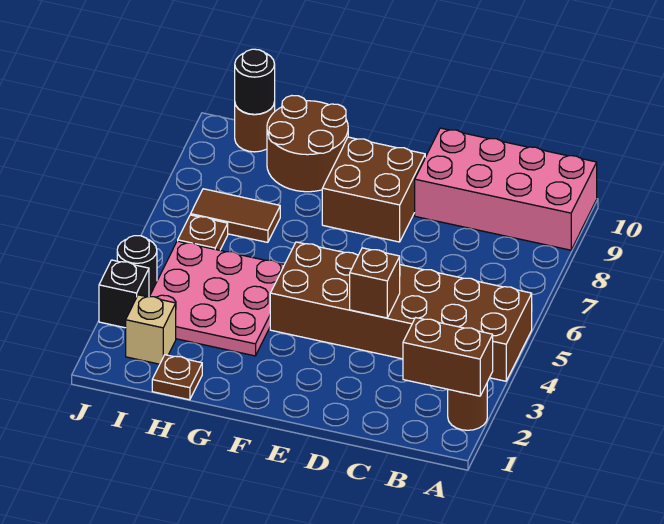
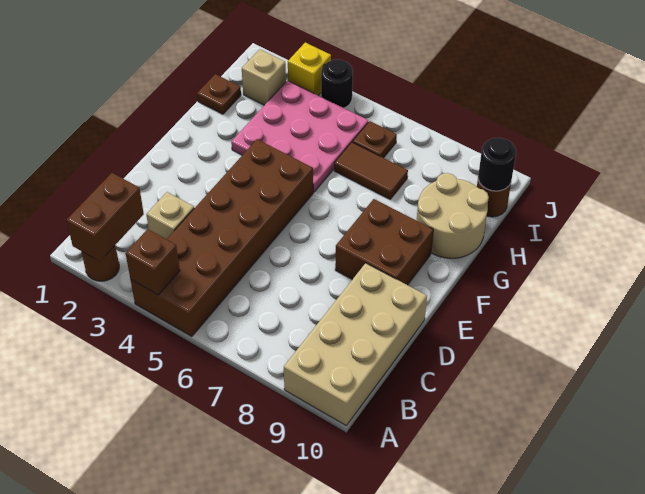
pink brick A9:D10 level 1 -> tan brick A9:D10 level 1
none -> tan brick C3 level 1
brown brick D4 level 2 -> brown brick A4 level 2
brown round brick G9:H10 level 1 -> tan round brick G9:H10 level 1
brown tile H7:I7 level 1 -> brown tile H6:H7 level 1
black brick J3 level 1 -> yellow brick J3 level 1

